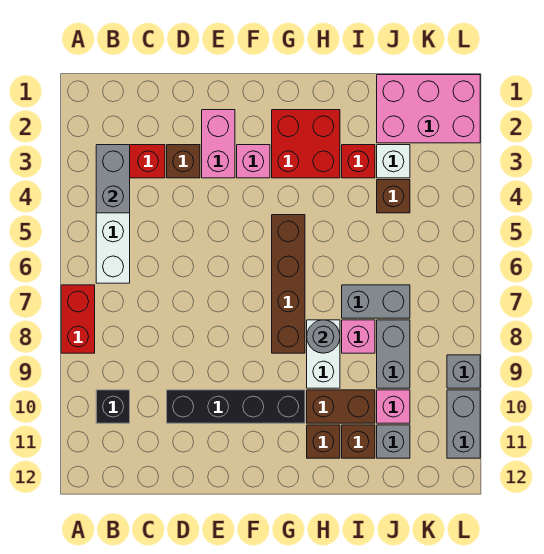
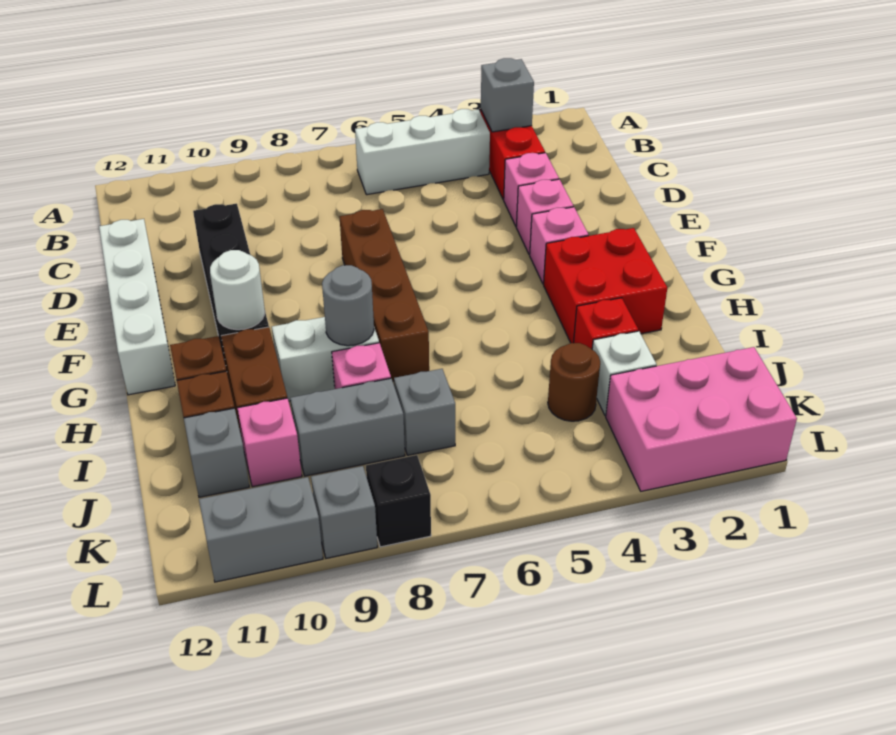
red brick A7:A8 level 1 -> none
grey brick B3:B4 level 2 -> grey brick B3 level 2
black brick B10 level 1 -> black brick L8 level 1
brown brick D3 level 1 -> pink brick D3 level 1
none -> white brick D12:G12 level 1
pink brick E2:E3 level 1 -> pink brick E3 level 1
brown brick G5:G8 level 1 -> brown brick E7:H7 level 1
none -> white round brick G10 level 2
grey brick I7:J7 level 1 -> grey brick J7 level 1
pink brick J1:L2 level 1 -> pink brick K1:L3 level 1
brown brick J4 level 1 -> brown round brick J4 level 1

